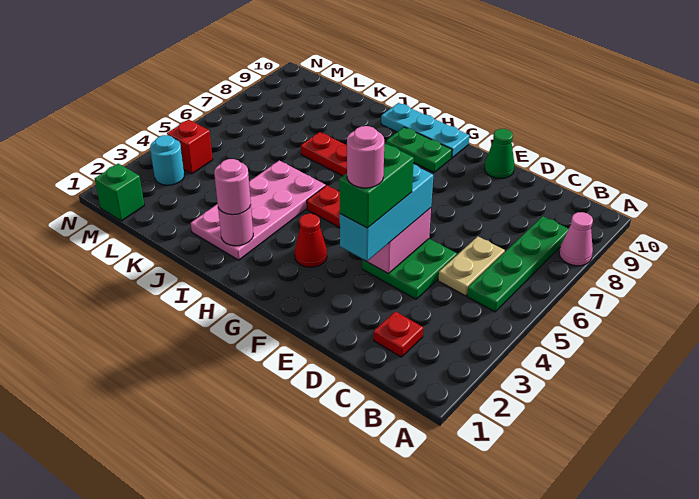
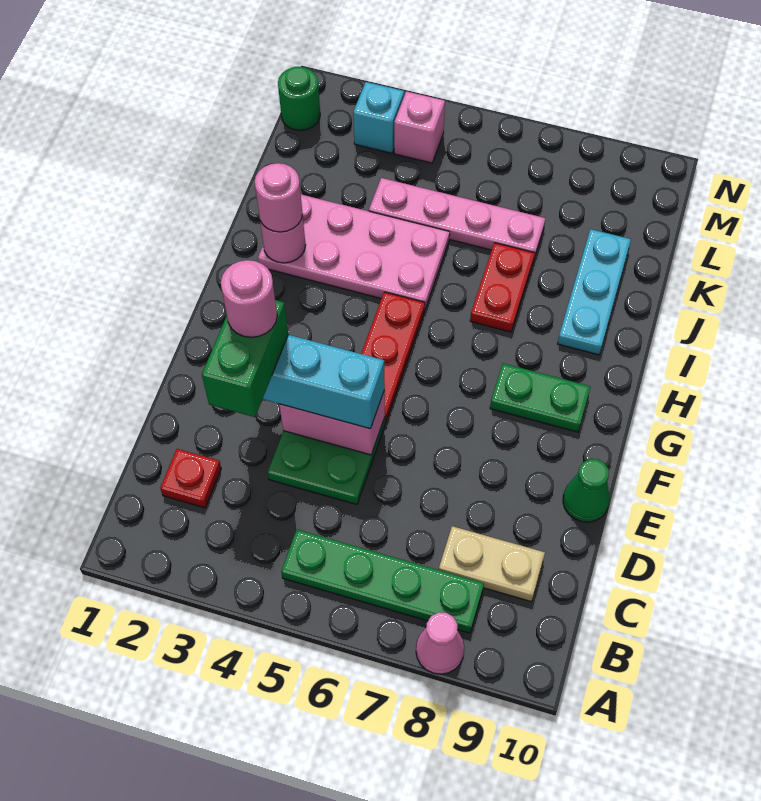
tan plate C5:C6 level 1 -> tan plate C8:C9 level 1
green brick E3:E4 level 4 -> green brick D3:E3 level 4
red cone G3 level 1 -> none
green plate G9:H9 level 1 -> green plate G8:G9 level 1
cyan plate G10:I10 level 1 -> cyan plate I9:K9 level 1
none -> pink plate K4:K7 level 1
green brick M1 level 1 -> green round brick M1 level 1
cyan round brick M3 level 1 -> cyan brick M3 level 1
red brick M4 level 1 -> pink brick M4 level 1

